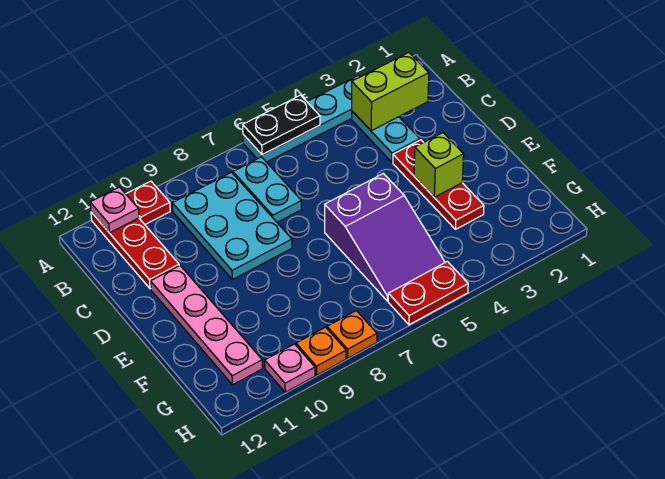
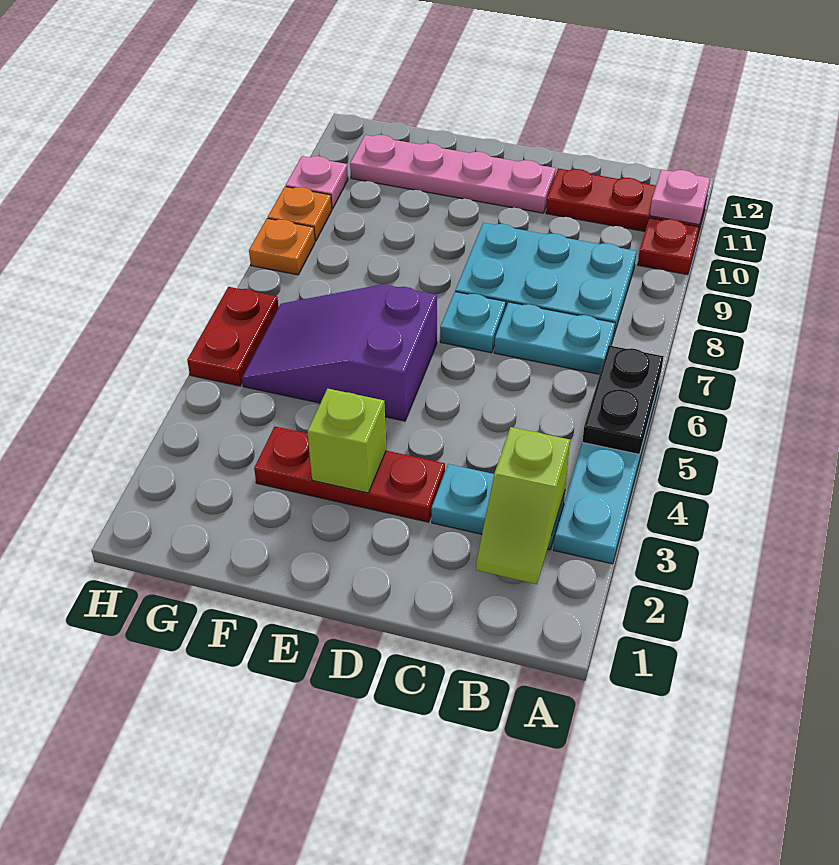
lime brick B2:B3 level 2 -> lime slope B2:B3 level 2 top 3
none -> cyan plate D7 level 1

